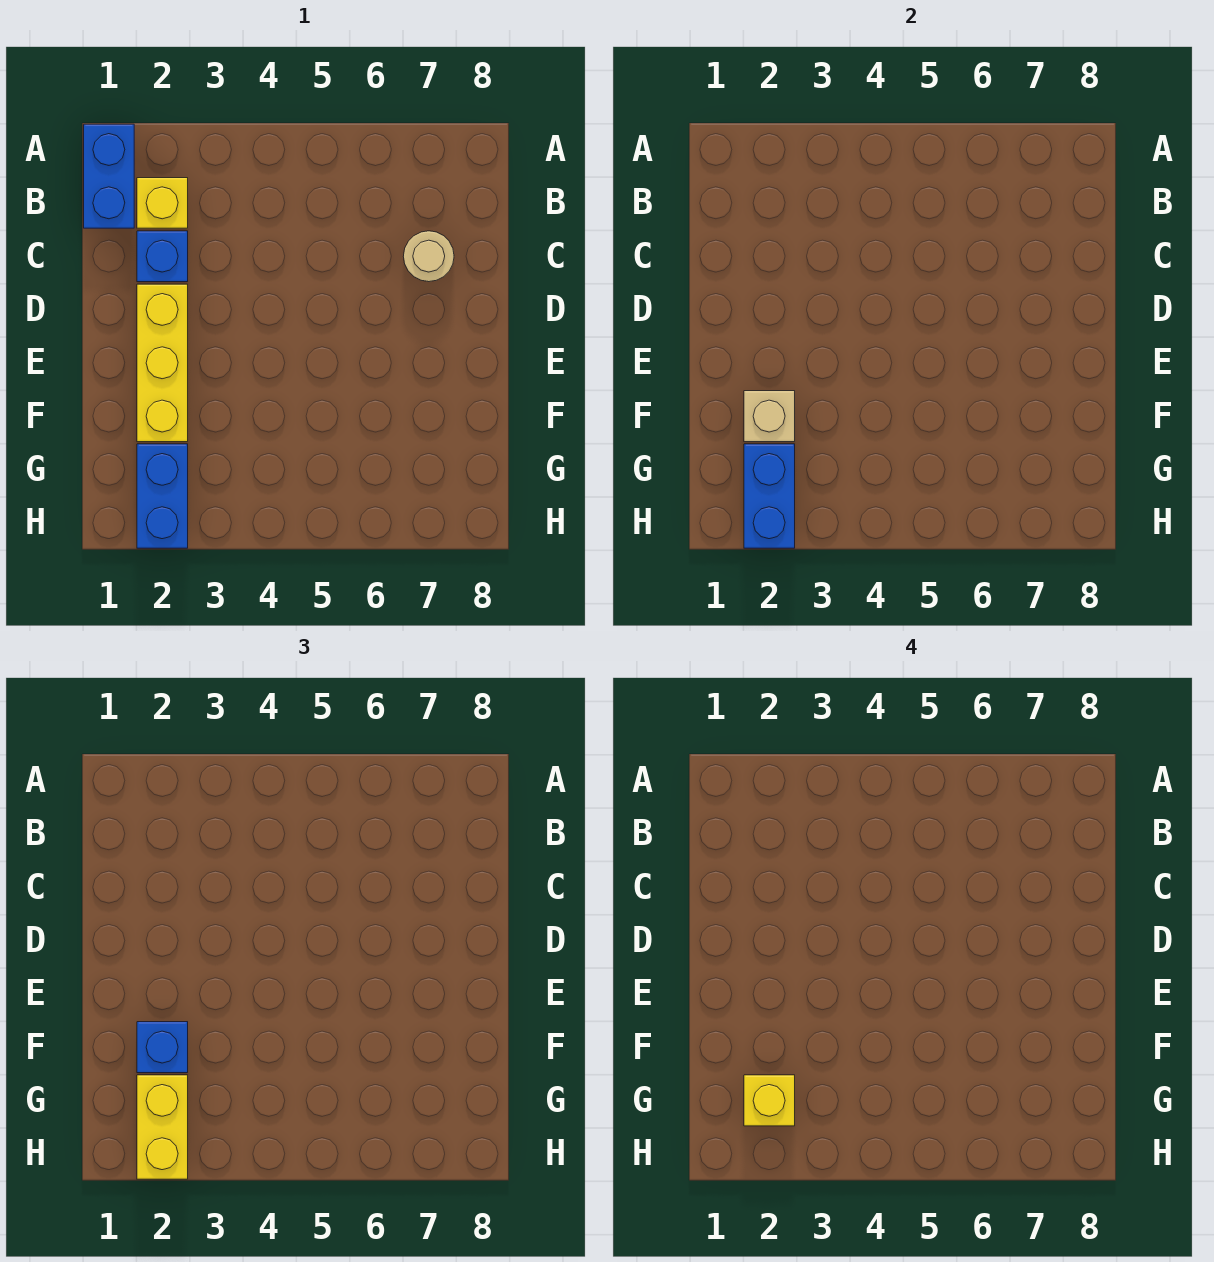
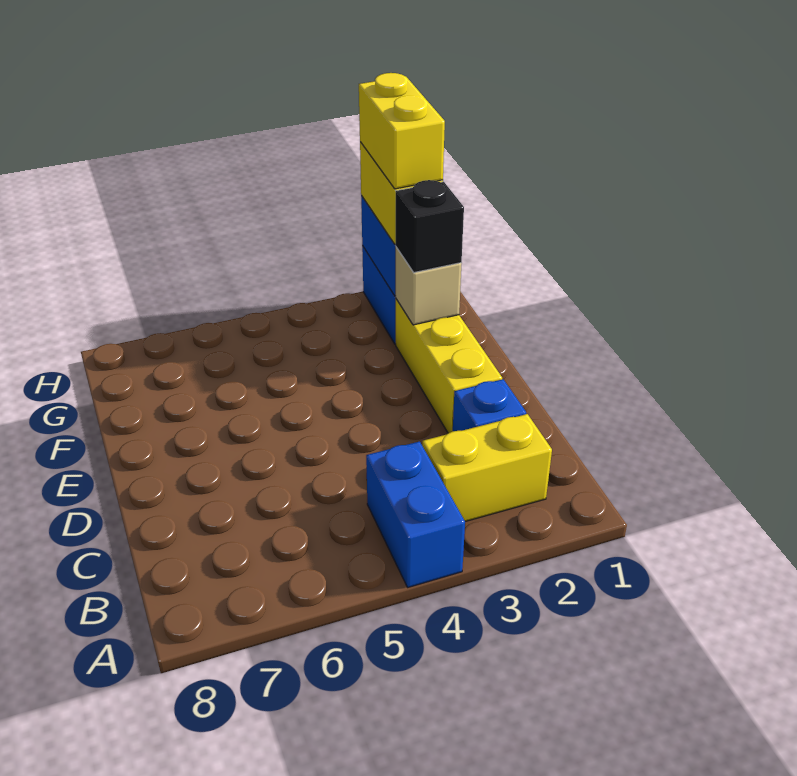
blue brick A1:B1 level 1 -> blue brick A4:B4 level 1
yellow brick B2 level 1 -> yellow brick B2:B3 level 1
tan round brick C7 level 1 -> none
blue brick F2 level 3 -> black brick F2 level 3
yellow brick G2 level 4 -> yellow brick G2:H2 level 4

